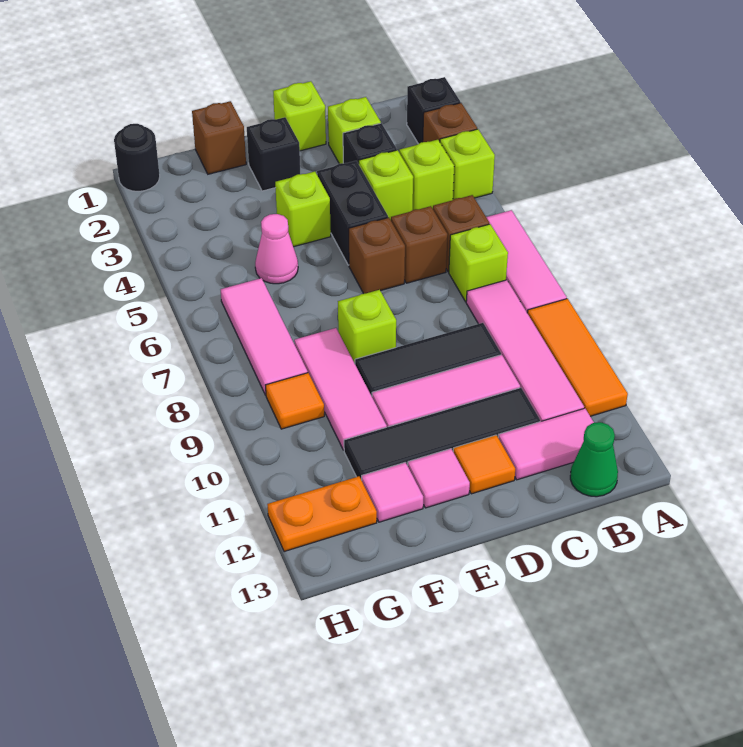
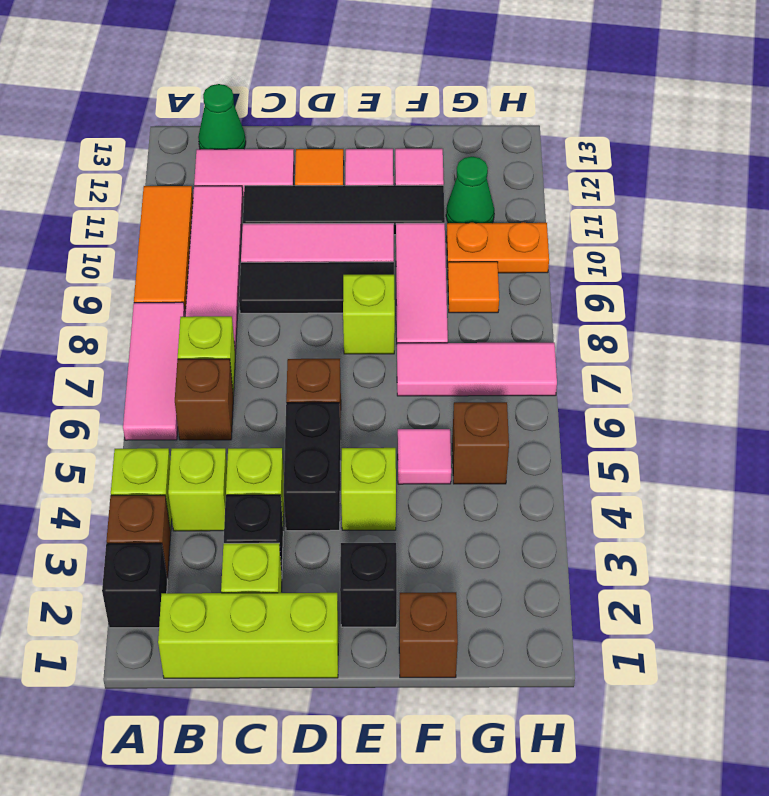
brown brick C6 level 1 -> brown brick G5 level 1
lime brick D1 level 1 -> lime brick B1:D1 level 1
pink cone F5 level 1 -> pink tile F5 level 1
pink tile G6:G8 level 1 -> pink tile F7:H7 level 1
none -> green cone G11 level 1
orange plate G12:H12 level 1 -> orange plate G10:H10 level 1
black round brick H1 level 1 -> none

